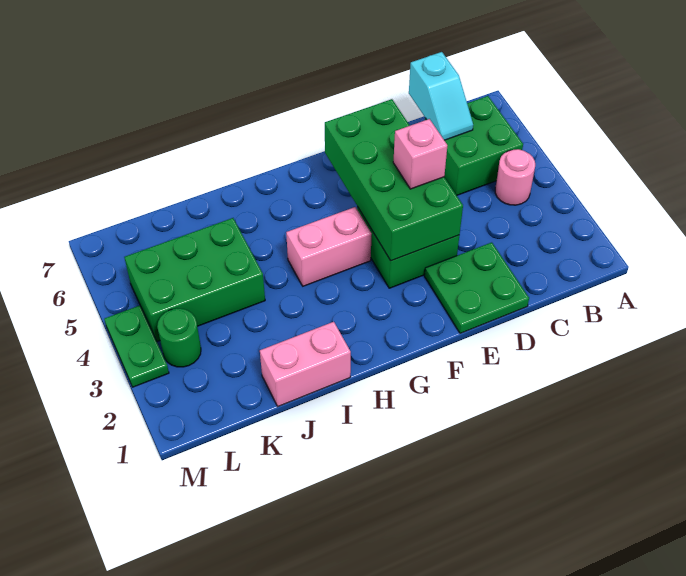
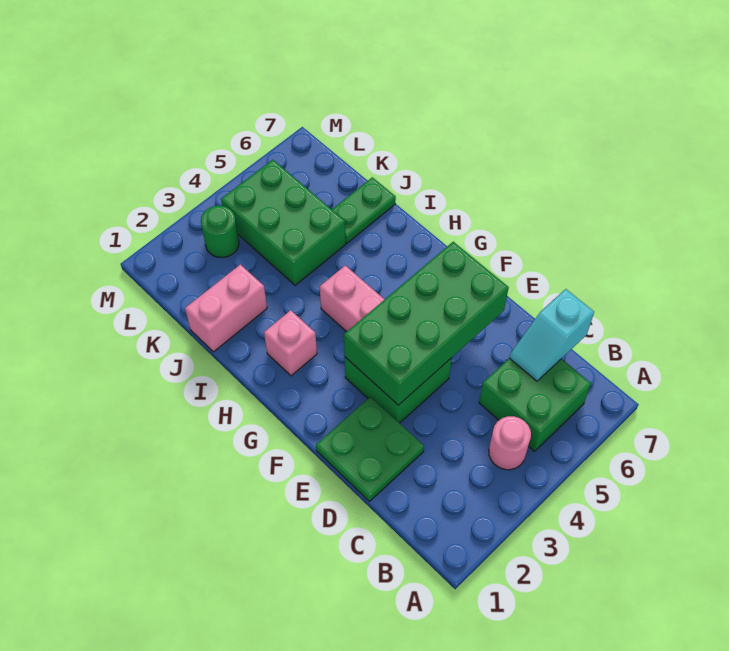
pink brick E4 level 3 -> pink brick H2 level 1
pink brick I1:J1 level 1 -> pink brick J1:J2 level 1
green plate M3:M4 level 1 -> green plate J6:J7 level 1

